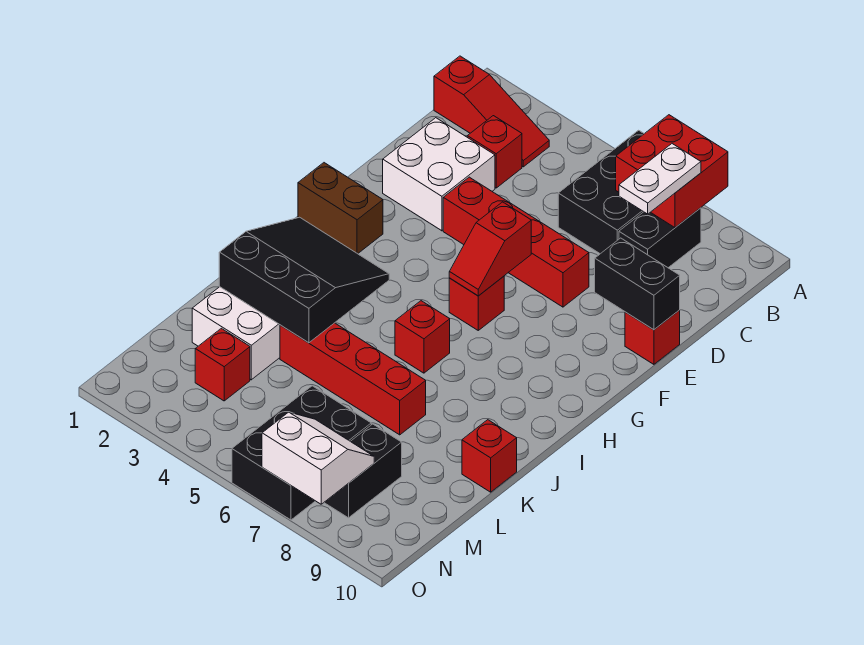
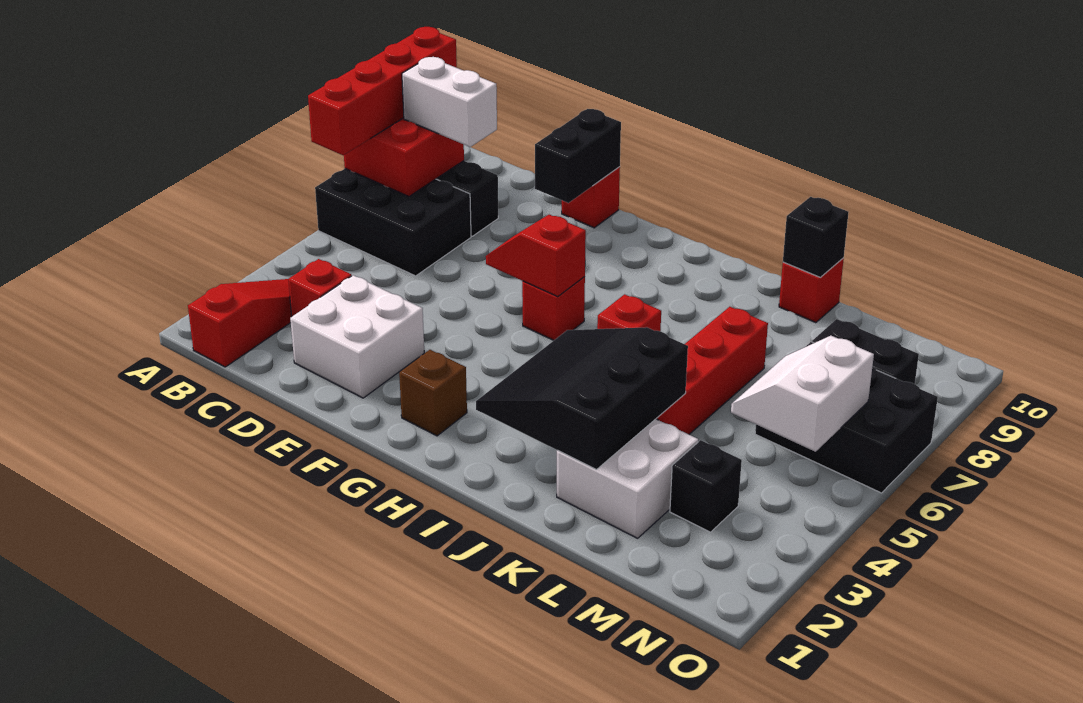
white plate B8:C8 level 3 -> white brick B8:C8 level 3
red brick E4:E7 level 1 -> red brick A6:A9 level 3
red slope F6:G6 level 2 top F -> red slope F6:G6 level 2 top G
brown brick G1:G2 level 1 -> brown brick G2 level 1
none -> black brick K10 level 2
red brick M3 level 1 -> black brick M3 level 1
white slope N7:O8 level 2 top O -> white slope M5:N6 level 2 top N

